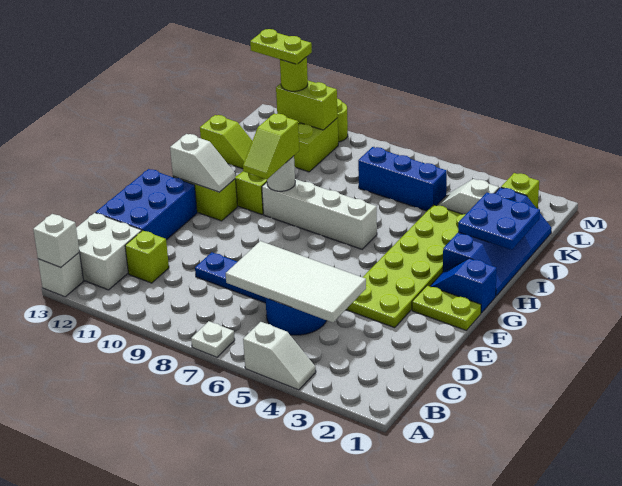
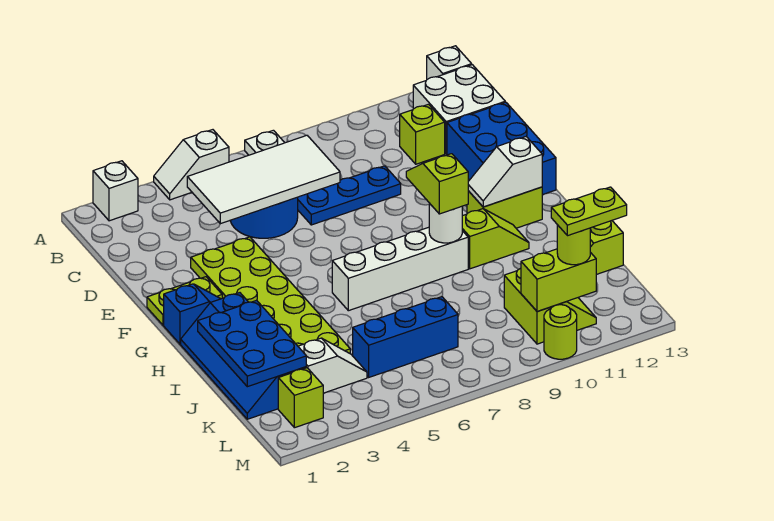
white brick A13 level 2 -> white brick A2 level 1
blue plate I1:J2 level 2 -> blue plate I1:K2 level 2

